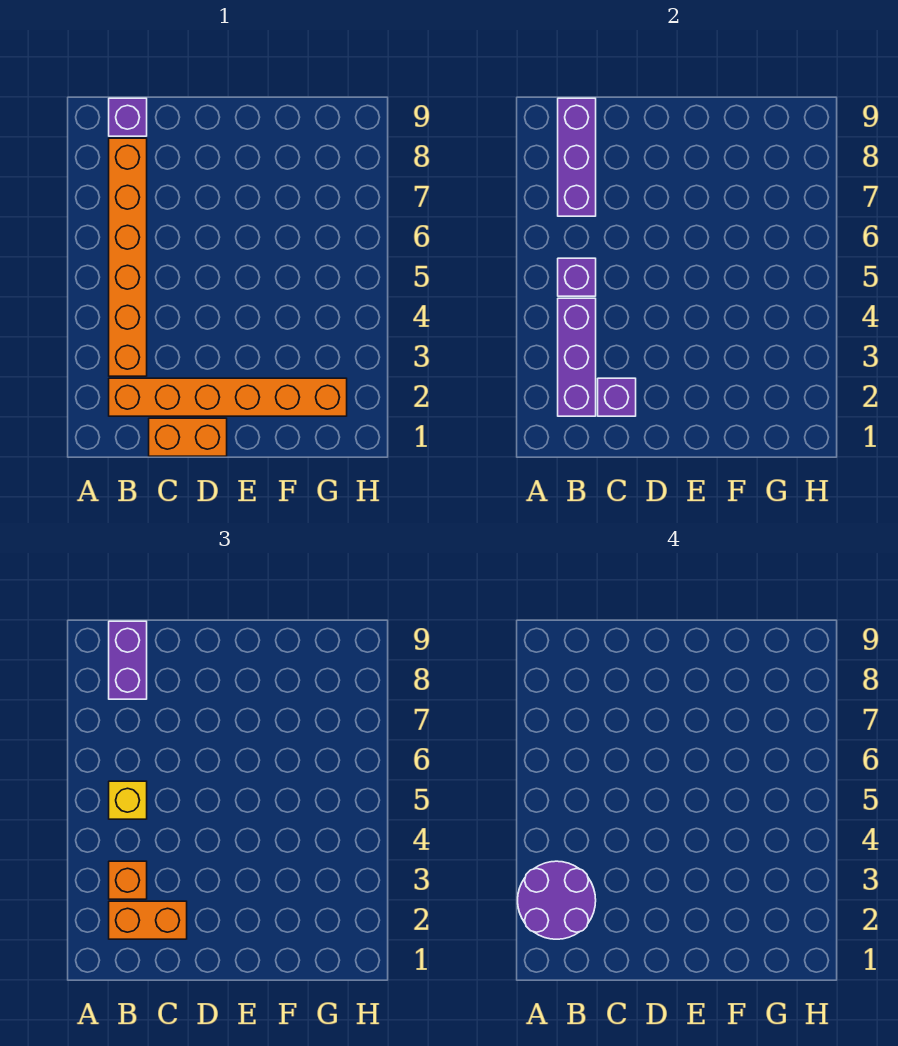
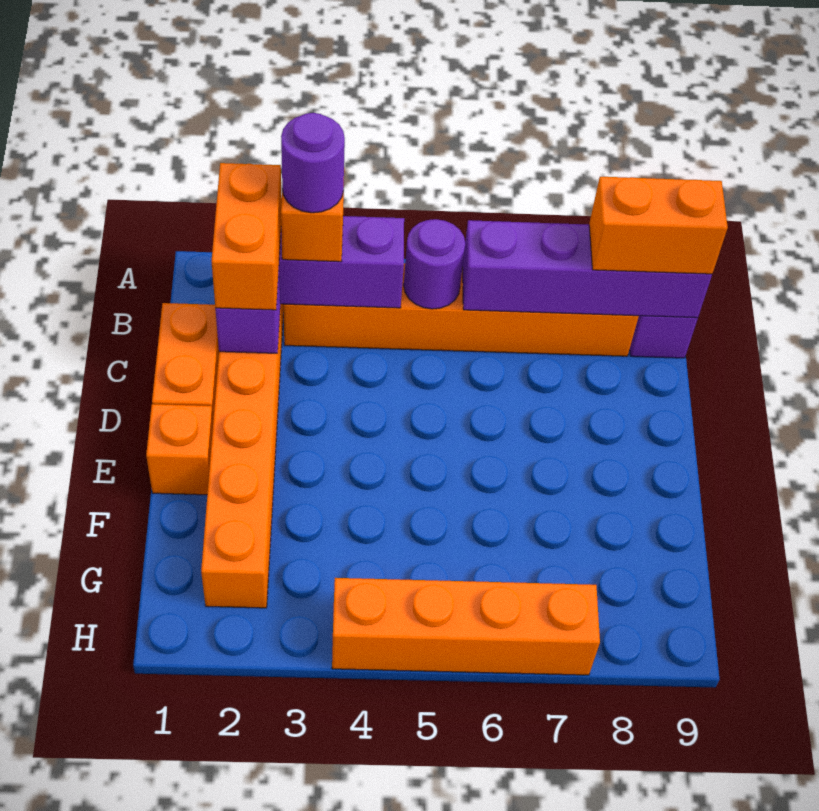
purple round brick A2:B3 level 4 -> purple round brick B3 level 4
purple brick B5 level 2 -> purple round brick B5 level 2
yellow brick B5 level 3 -> none
purple brick B7:B9 level 2 -> purple brick B6:B9 level 2
purple brick B8:B9 level 3 -> orange brick B8:B9 level 3
none -> orange brick E1 level 1
none -> orange brick H4:H7 level 1

